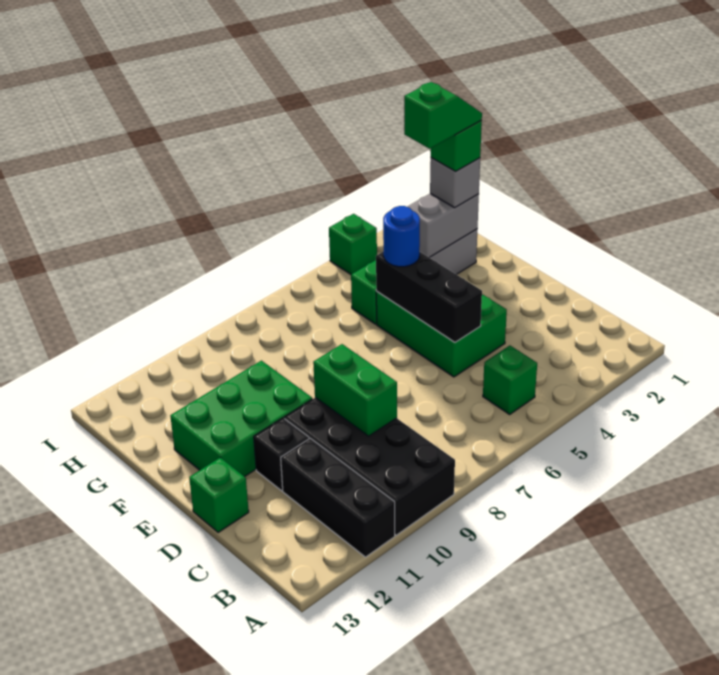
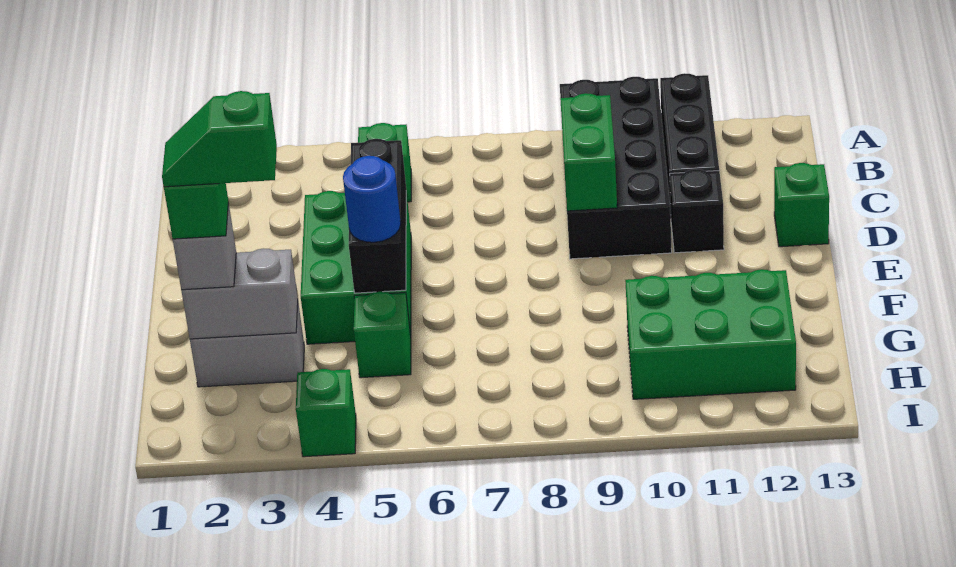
green brick E10:F12 level 1 -> green brick G10:H12 level 1

